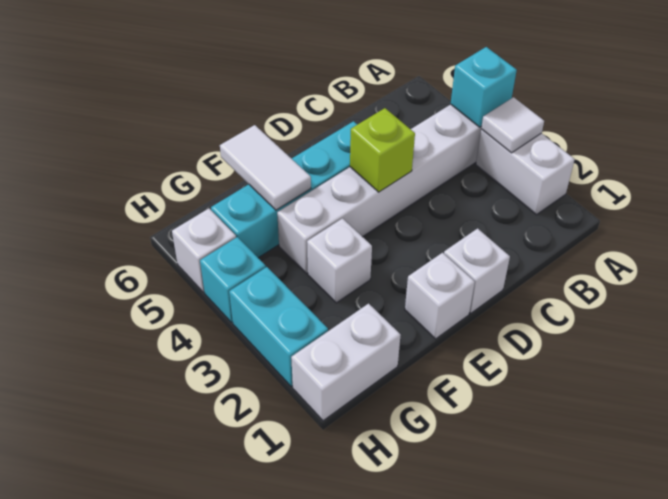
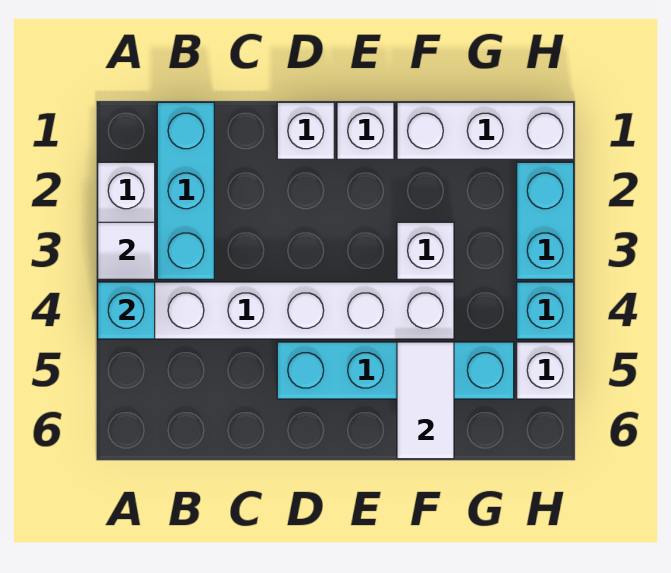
none -> cyan brick B1:B3 level 1
lime brick D4 level 2 -> none
white brick G1:H1 level 1 -> white brick F1:H1 level 1

